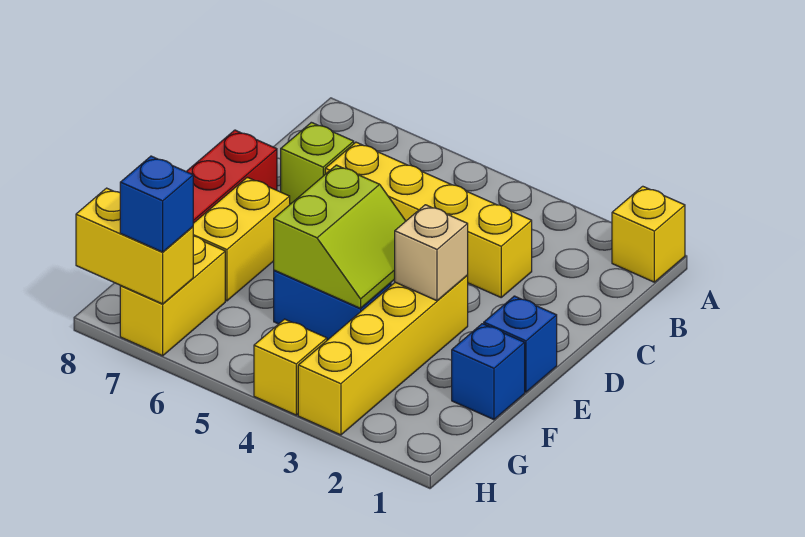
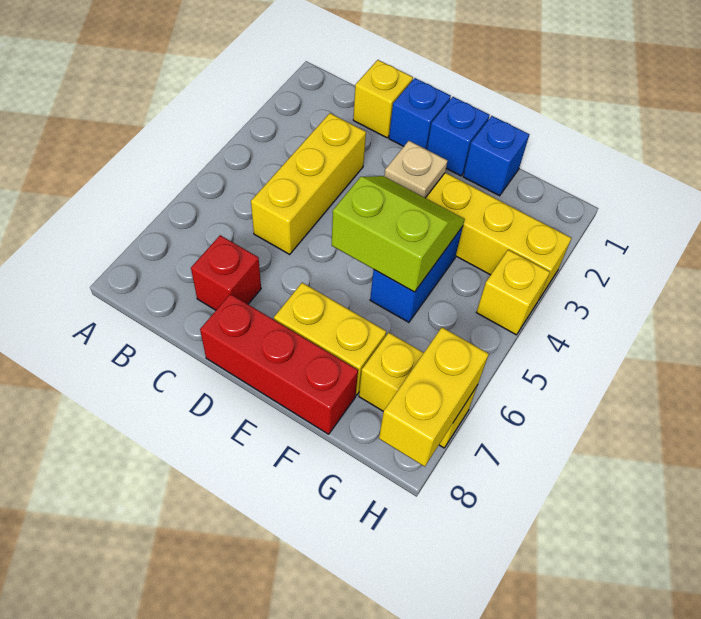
yellow brick A1 level 1 -> yellow brick C1 level 1
yellow brick C3:C6 level 1 -> yellow brick C3:C5 level 1
lime brick C7 level 1 -> red brick C7 level 1
tan brick E3 level 2 -> tan plate E3 level 2
blue brick H7 level 3 -> blue brick D1 level 1

